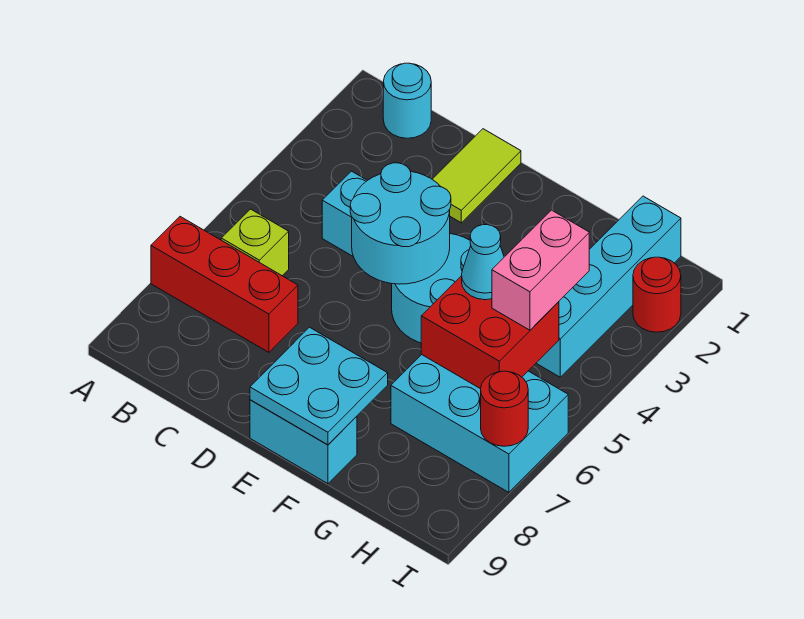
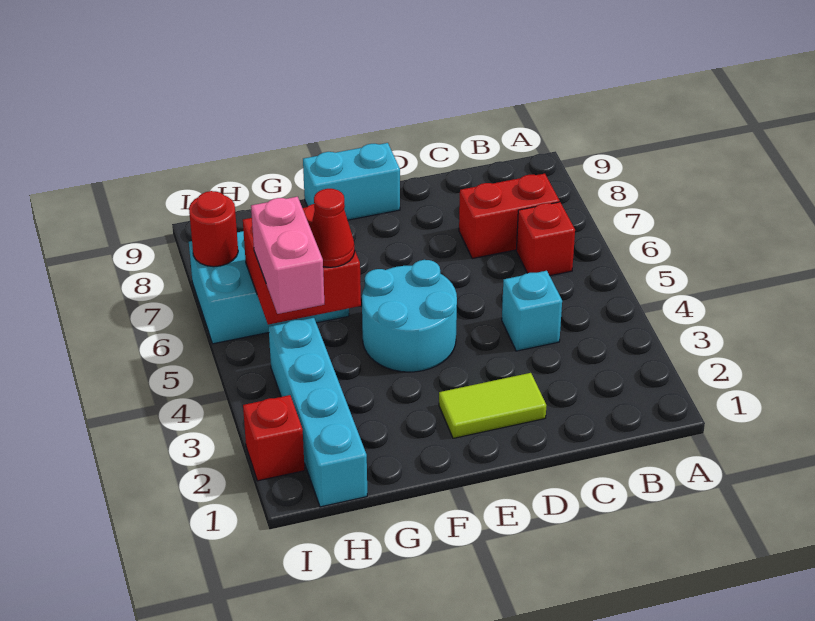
red brick A7:C7 level 1 -> red brick B7:C7 level 1
cyan round brick B1 level 1 -> none
lime brick B6 level 1 -> red brick B6 level 1
lime tile D1:D2 level 1 -> lime tile D2:E2 level 1
cyan round brick D4:E5 level 2 -> none
cyan plate E8:F9 level 2 -> none
cyan cone G5 level 3 -> red cone G5 level 3
red round brick I2 level 1 -> red brick I2 level 1

